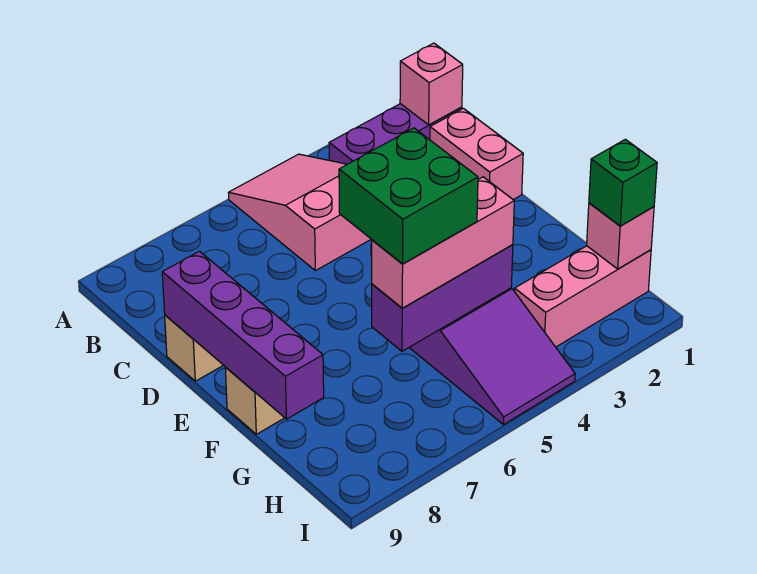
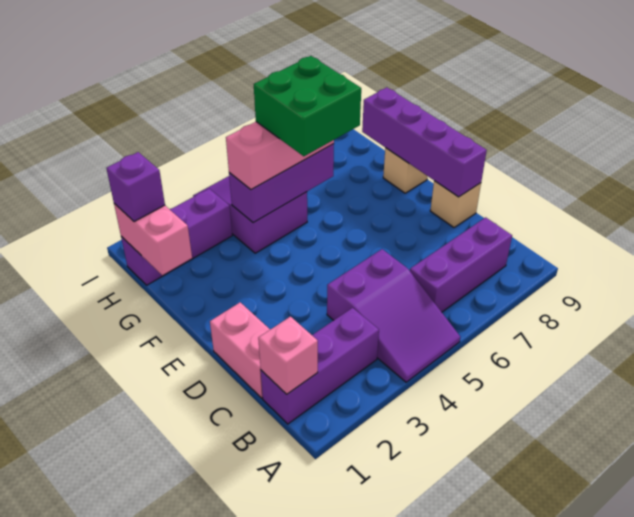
pink slope A4:C5 level 1 top C -> purple slope A4:C5 level 1 top C
none -> purple brick B6:B8 level 1
pink brick H1:H3 level 1 -> purple brick H1:H3 level 1
pink brick H1 level 2 -> pink brick G1:H1 level 2
green brick H1 level 3 -> purple brick H1 level 3

